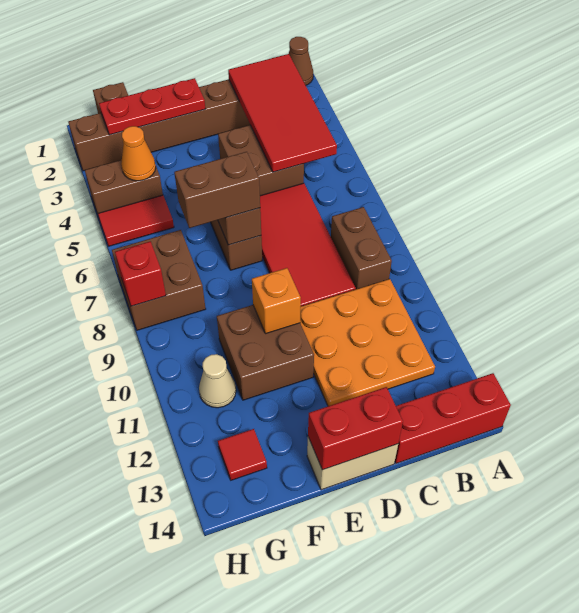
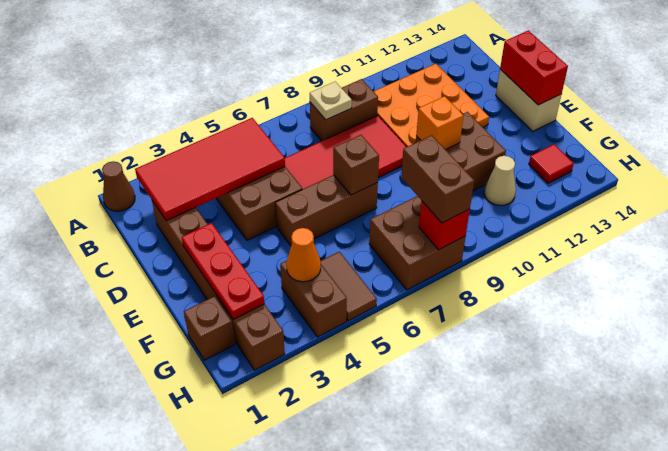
red brick A14:C14 level 1 -> none
none -> tan plate B8 level 2
brown brick E7:F7 level 3 -> brown brick G8:H8 level 3
red tile G5:H5 level 1 -> brown tile G5:H5 level 1

